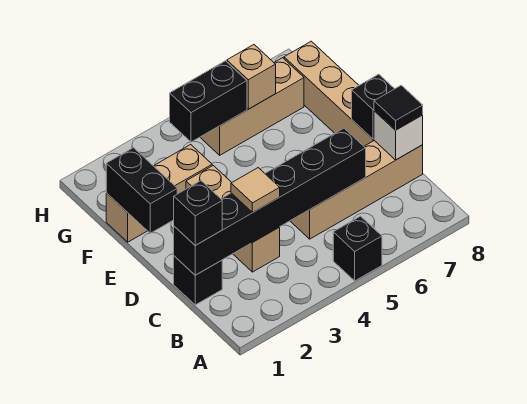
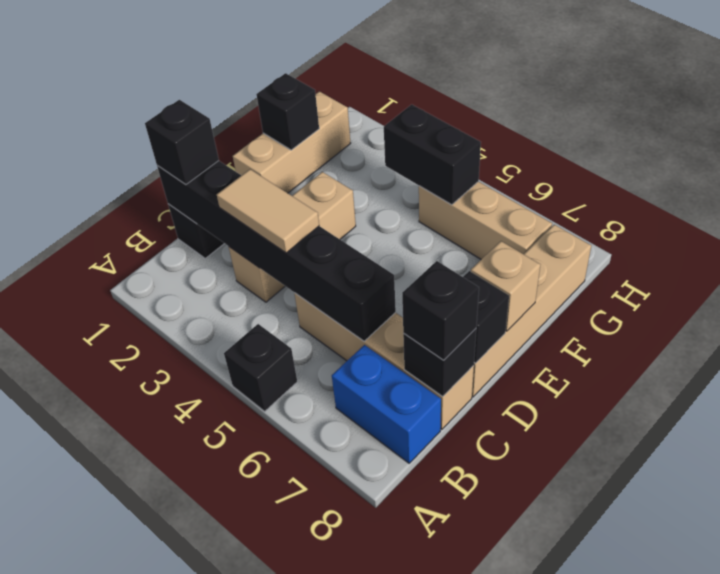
none -> blue brick B7:B8 level 1
tan tile C3 level 3 -> tan tile C3:C4 level 3
white brick C8 level 2 -> black brick C8 level 2
black tile C8 level 3 -> black brick C8 level 3
black brick E1:F1 level 2 -> black brick F1 level 2
tan brick F1:F3 level 1 -> tan brick E1:G1 level 1
tan brick G6 level 2 -> tan brick E8 level 2

